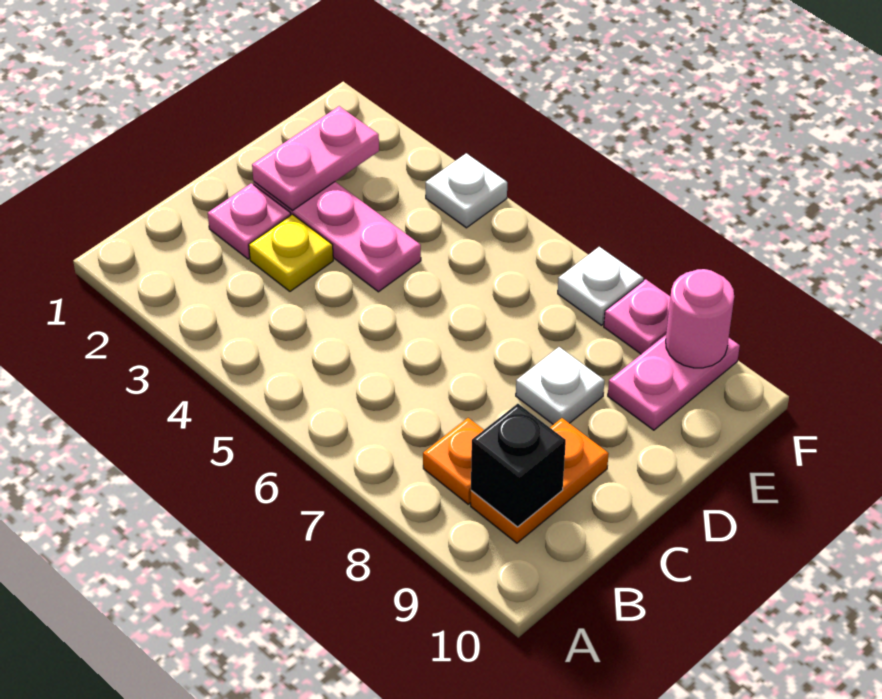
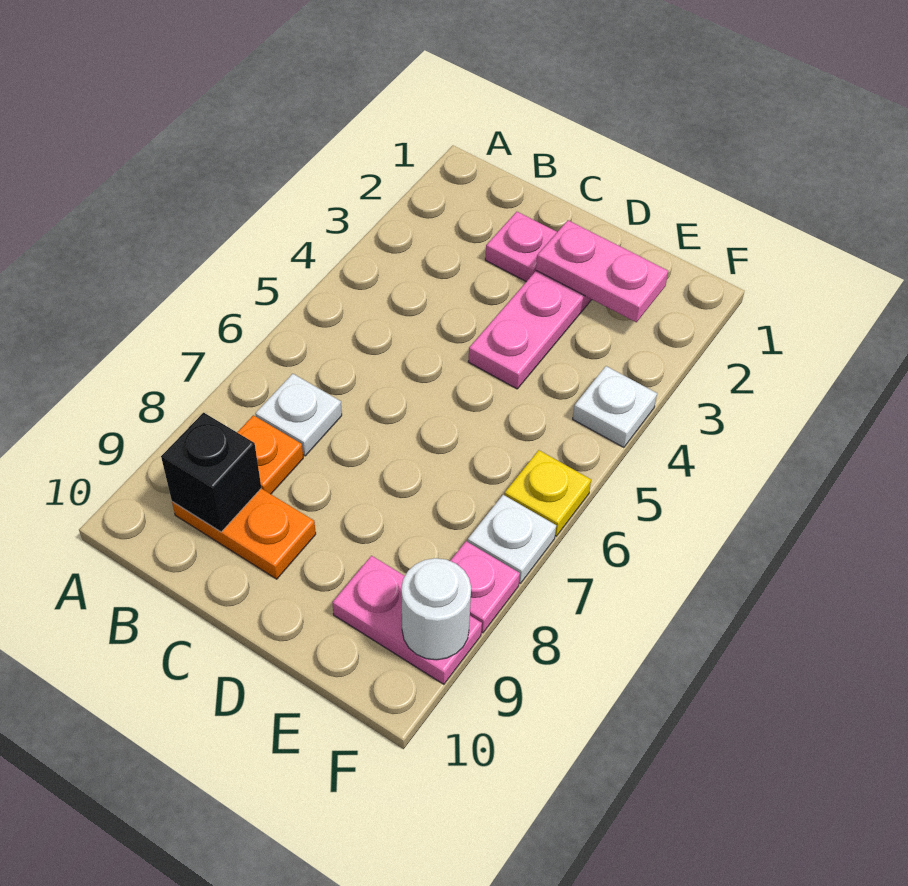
yellow plate C3 level 1 -> yellow plate F6 level 1
white plate D8 level 1 -> white plate B7 level 1
pink round brick F9 level 2 -> white round brick F9 level 2

